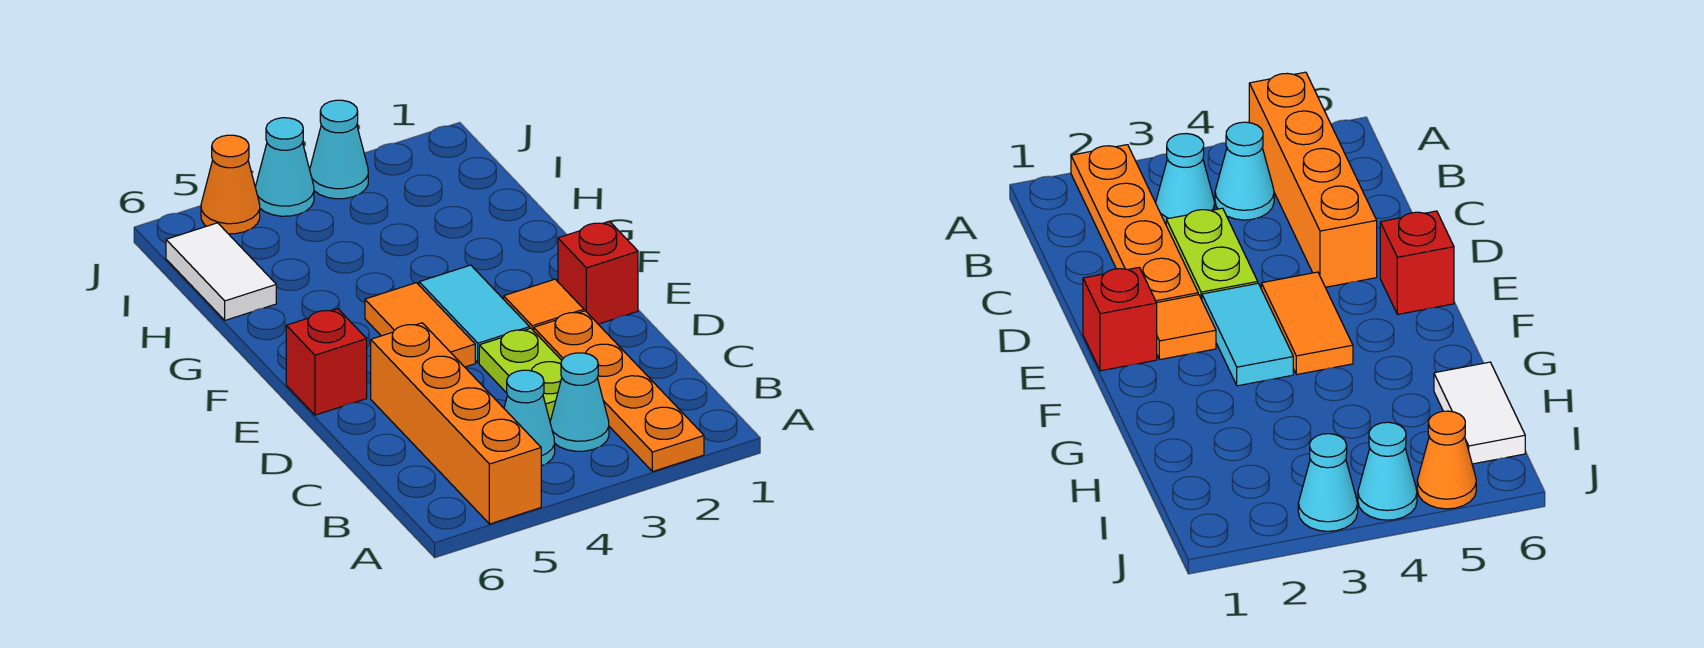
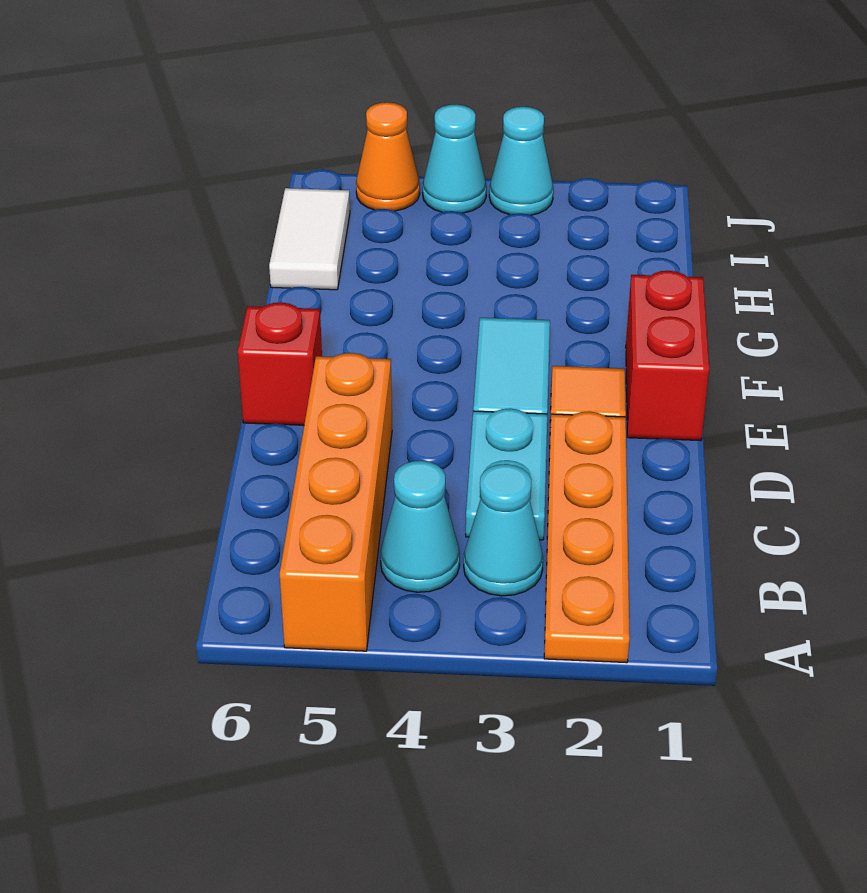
lime plate C3:D3 level 1 -> cyan plate C3:D3 level 1
red brick E1 level 1 -> red brick E1:F1 level 1
orange tile E4:F4 level 1 -> none

